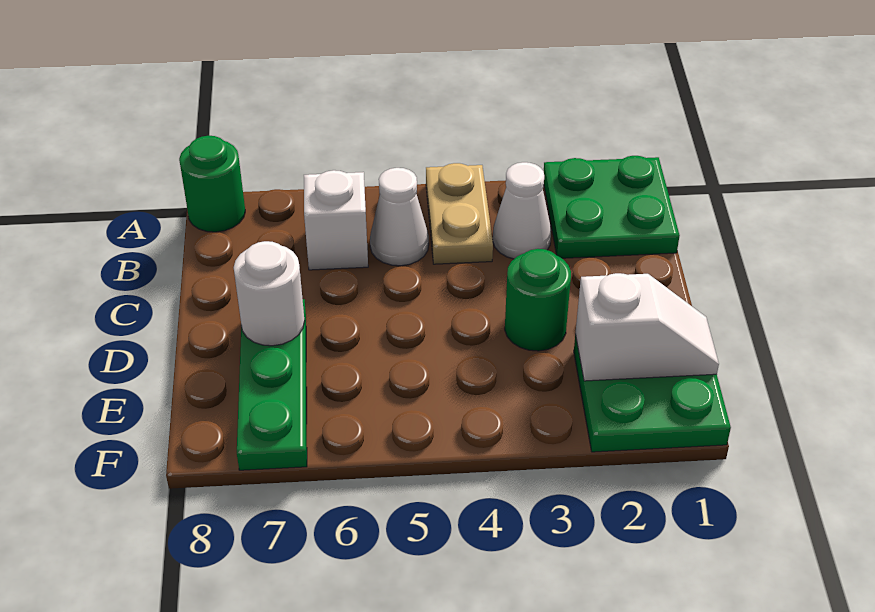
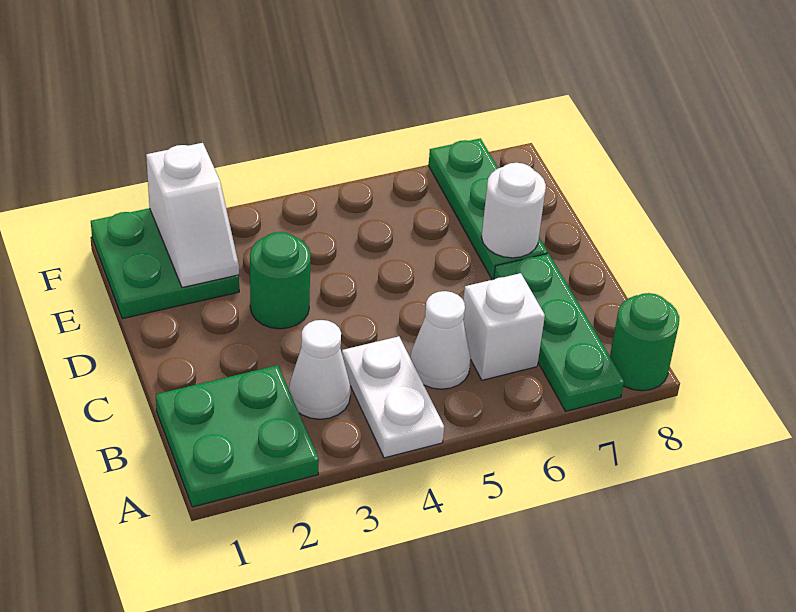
tan plate A4:B4 level 1 -> white plate A4:B4 level 1
none -> green plate A7:C7 level 1
white slope E1:E2 level 2 top 2 -> white slope E2:F2 level 2 top F

